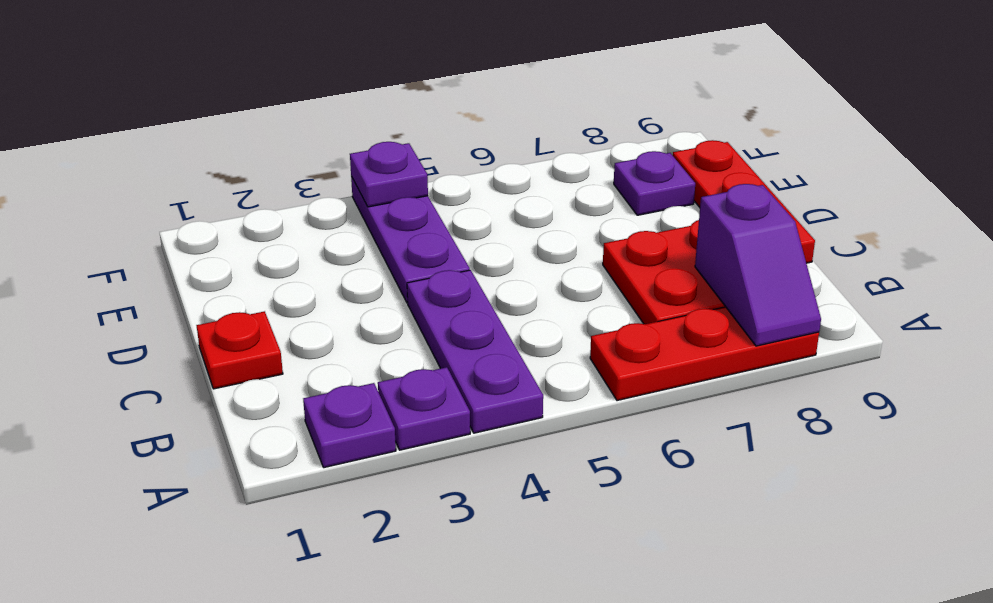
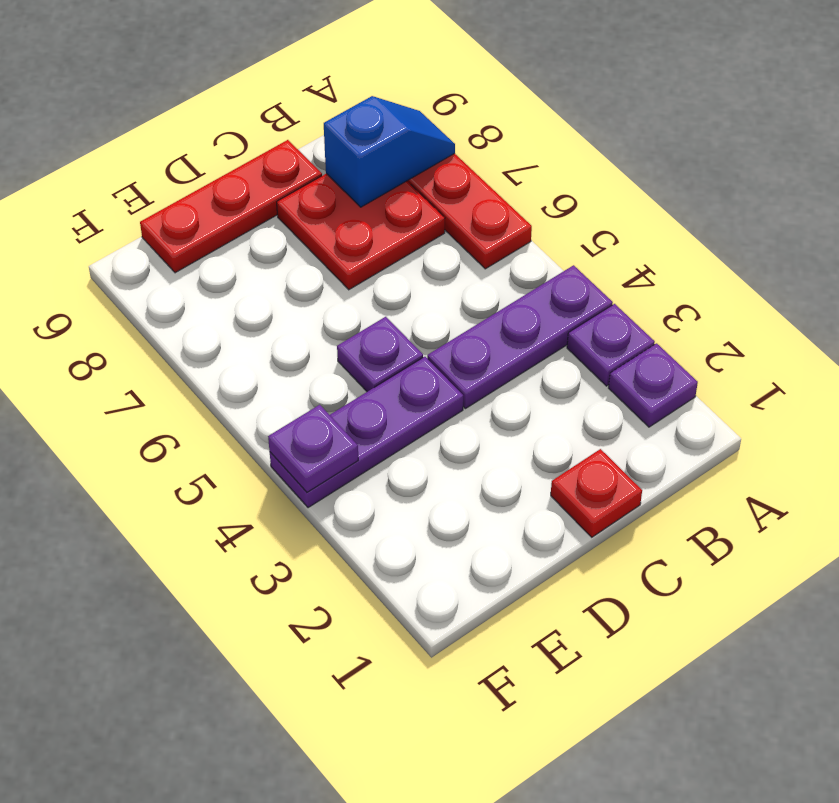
purple slope A8:B8 level 2 top B -> blue slope A8:B8 level 2 top B
purple plate E8 level 1 -> purple plate D5 level 1

